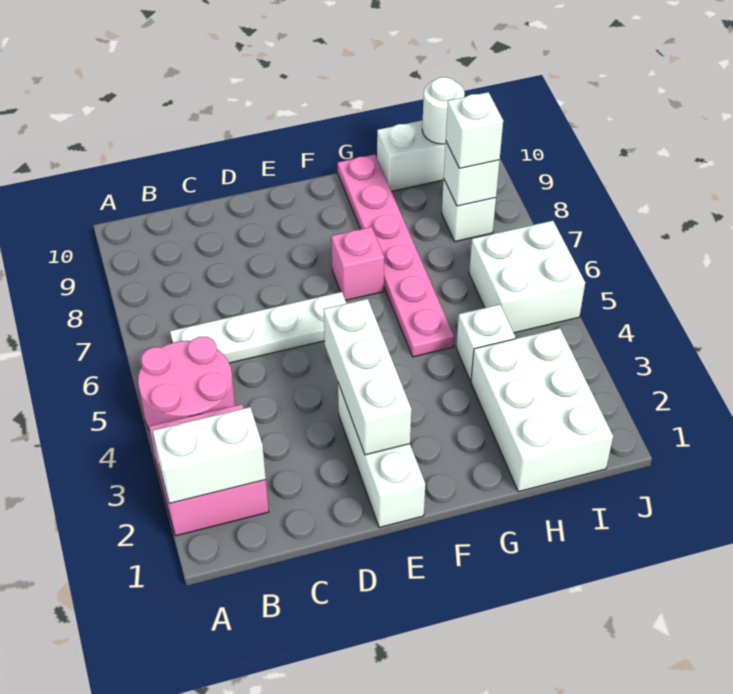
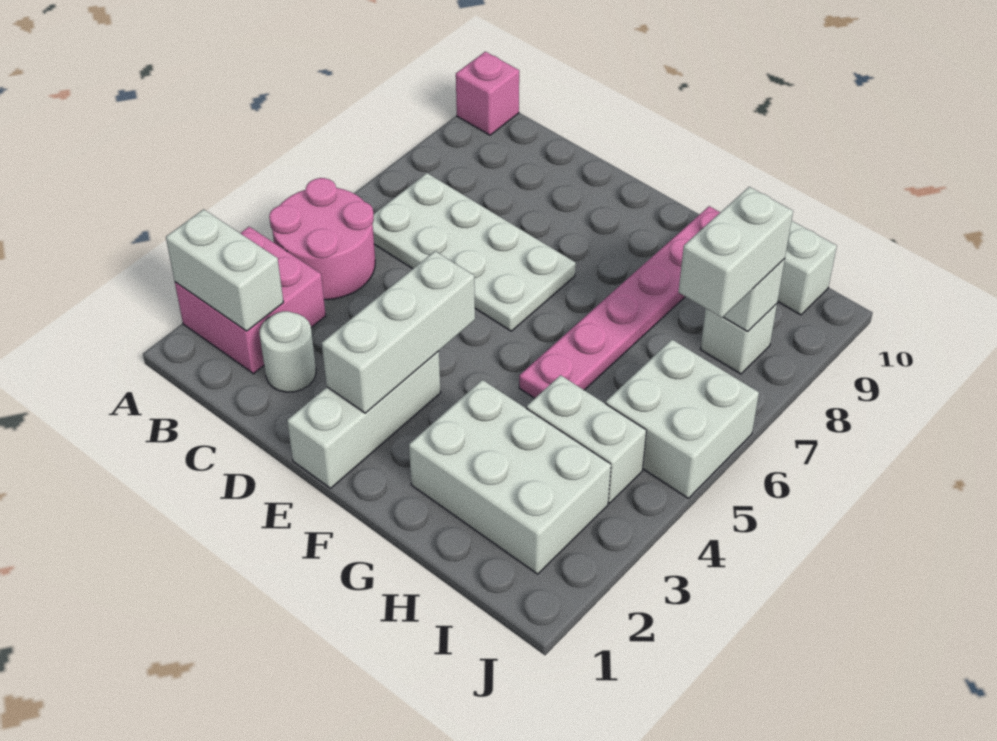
white plate B6:E6 level 1 -> white plate B6:E7 level 1
pink brick F7 level 1 -> pink brick A10 level 1
white brick H1:I3 level 1 -> white brick G2:I3 level 1
white brick H4 level 1 -> white brick H4:I4 level 1
white brick I8 level 3 -> white brick I7:I8 level 3
white round brick I10 level 2 -> white round brick C2 level 1

